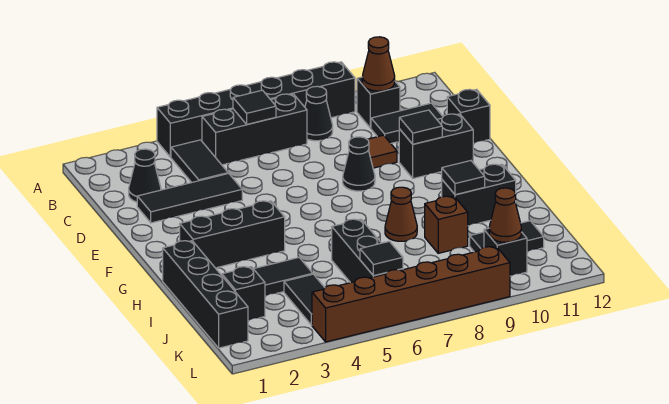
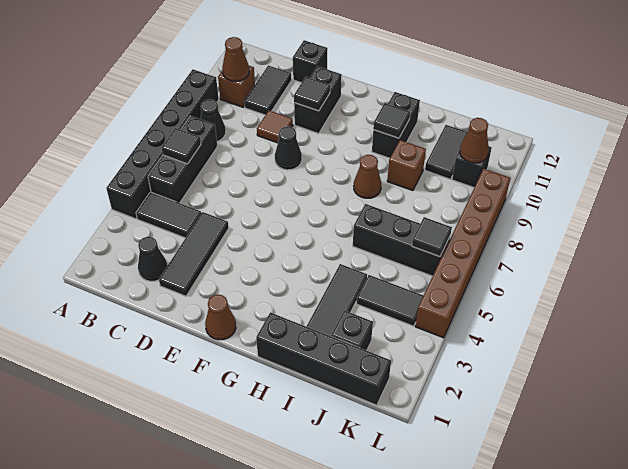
black brick B10 level 1 -> brown brick B10 level 1
none -> brown cone F1 level 1
black brick G2:G4 level 1 -> none

